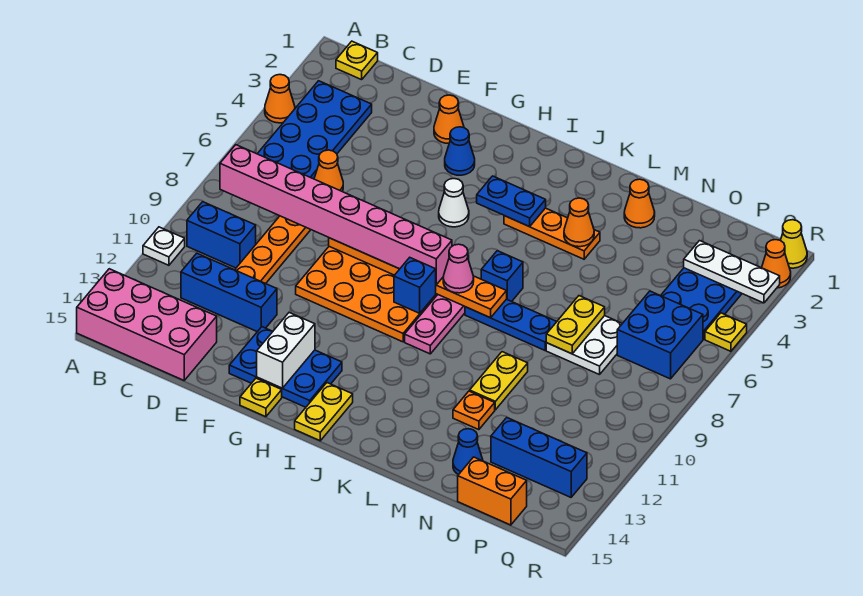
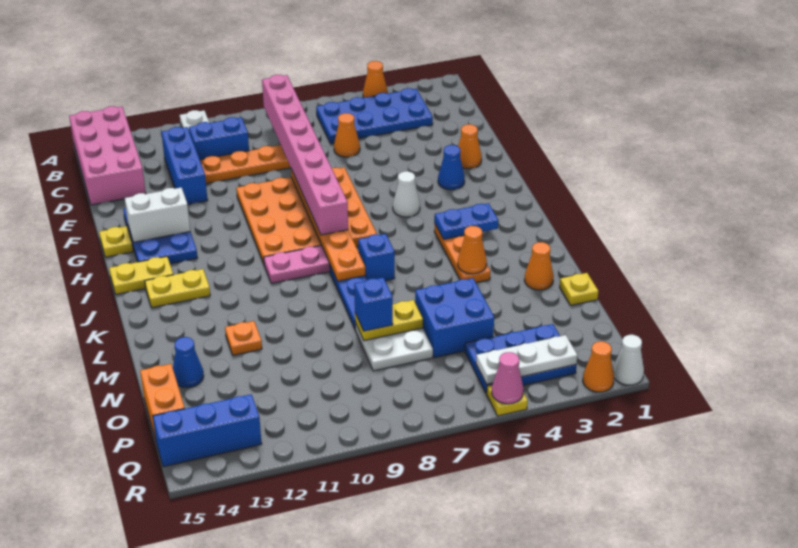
yellow plate B1 level 1 -> yellow plate N1 level 1
blue brick B10:C10 level 1 -> blue brick C10:C11 level 1
blue plate I4:J4 level 2 -> blue plate J3:J4 level 2
blue brick I9 level 2 -> blue brick N8 level 3
pink cone J8 level 3 -> pink cone R5 level 2
yellow plate M10:M11 level 1 -> yellow plate J13:J14 level 1
blue brick O13:Q13 level 1 -> blue brick Q13:Q15 level 1
white plate P3:R3 level 2 -> white plate Q3:Q5 level 2
blue brick P6:Q7 level 1 -> blue brick N5:O6 level 1
yellow cone R1 level 1 -> white cone R1 level 1

